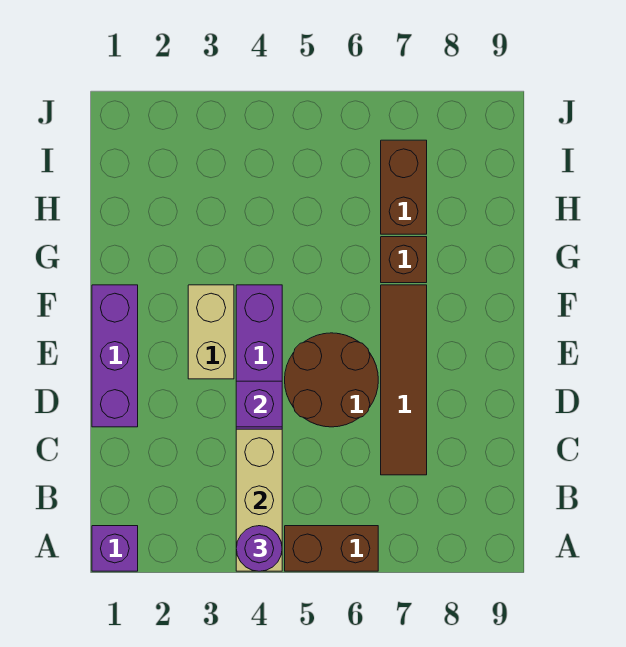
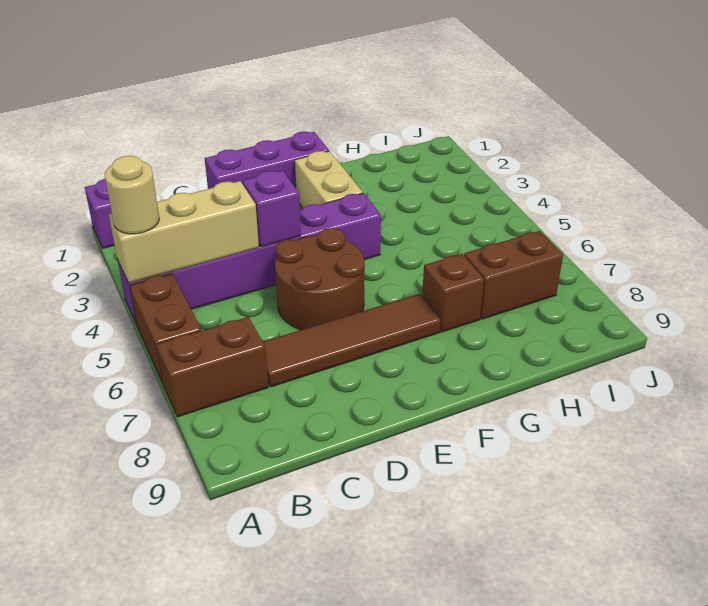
purple round brick A4 level 3 -> tan round brick A4 level 3
none -> brown brick A7:B7 level 1
tan brick E3:F3 level 1 -> tan brick F2:F3 level 1

